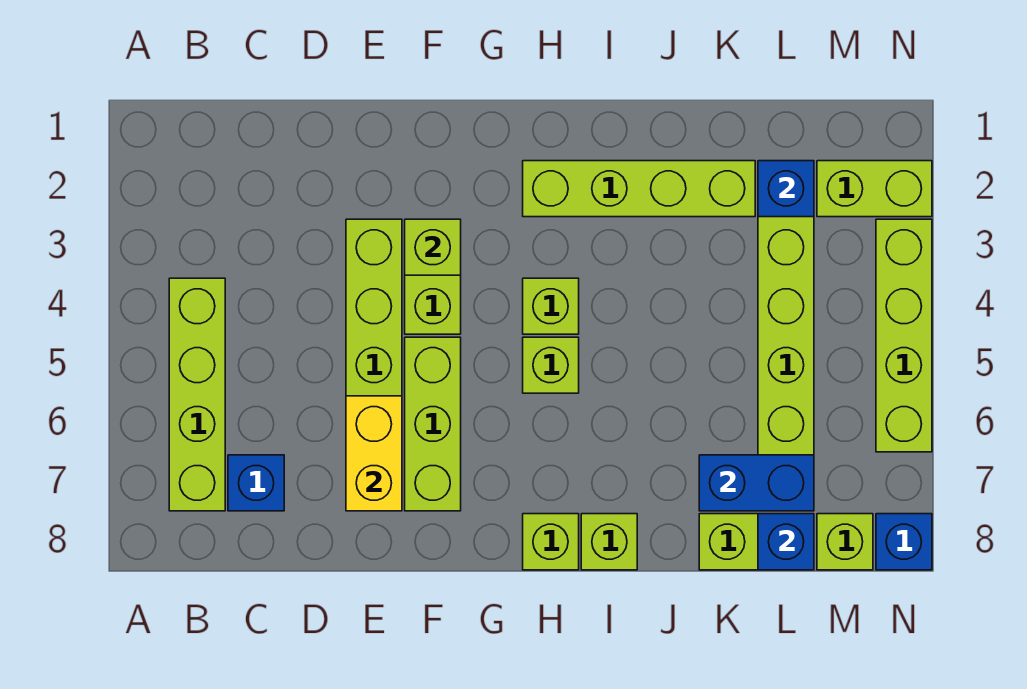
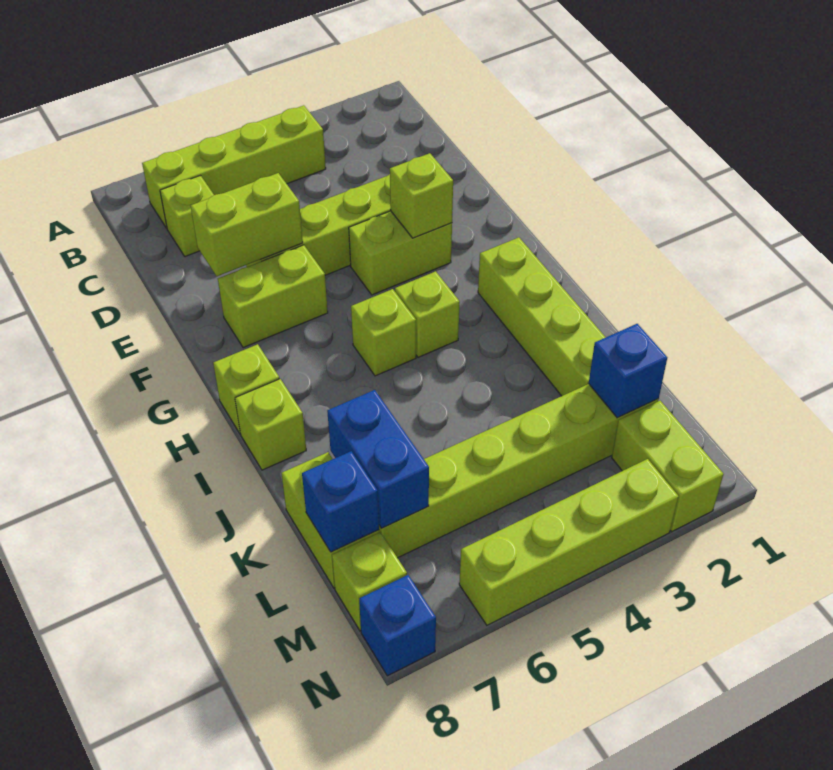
blue brick C7 level 1 -> lime brick C7 level 1
yellow brick E6:E7 level 2 -> lime brick E6:E7 level 2
lime brick F5:F7 level 1 -> lime brick F6:F7 level 1

